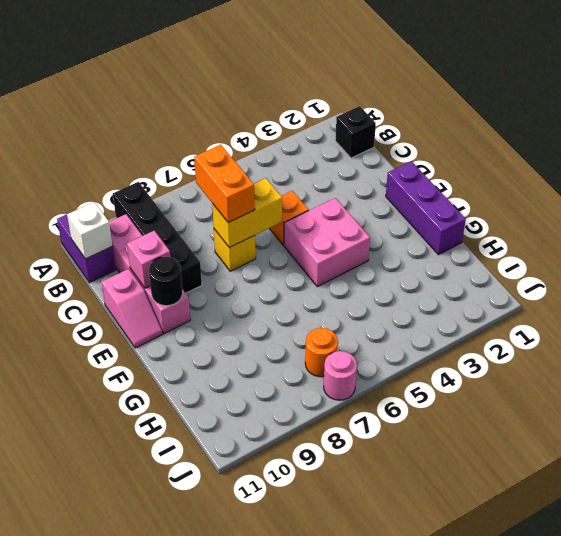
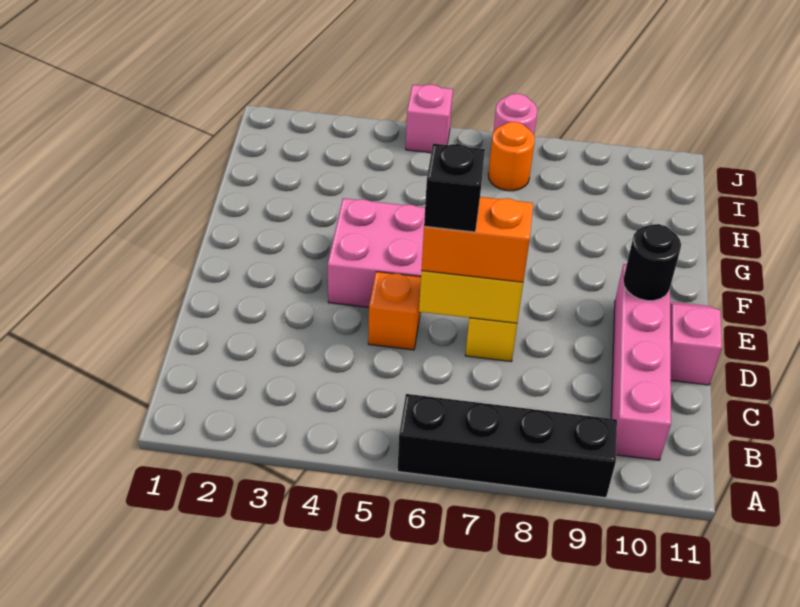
black brick A9:D9 level 1 -> black brick A6:A9 level 1
purple brick A11:B11 level 1 -> none
black brick B1 level 1 -> black brick D6 level 4
white brick B11 level 2 -> none
orange brick C7:D7 level 3 -> orange brick D6:D7 level 3
pink brick D10 level 2 -> pink brick J5 level 1
purple brick E1:G1 level 1 -> none

